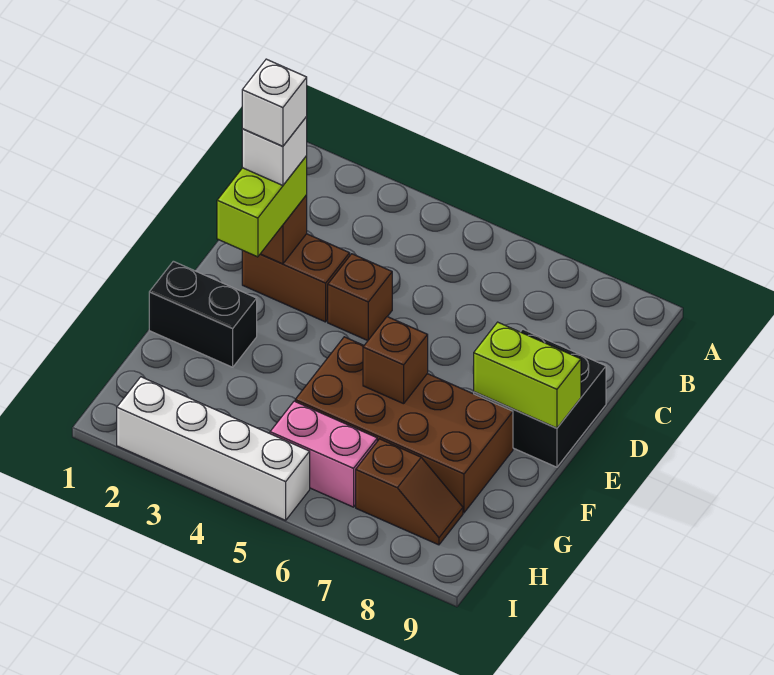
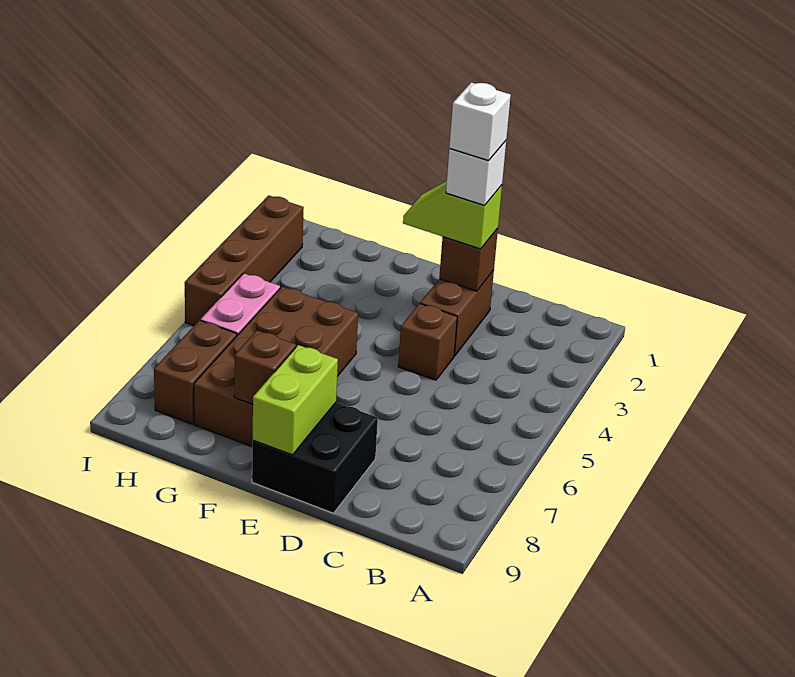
lime brick D2:E2 level 3 -> lime slope D2:E2 level 3 top D
black brick F1:F2 level 1 -> none
brown brick F6 level 2 -> brown brick F8 level 2
brown slope H7:H8 level 1 top 7 -> brown brick H7:H8 level 1
white brick I2:I5 level 1 -> brown brick I2:I5 level 1

